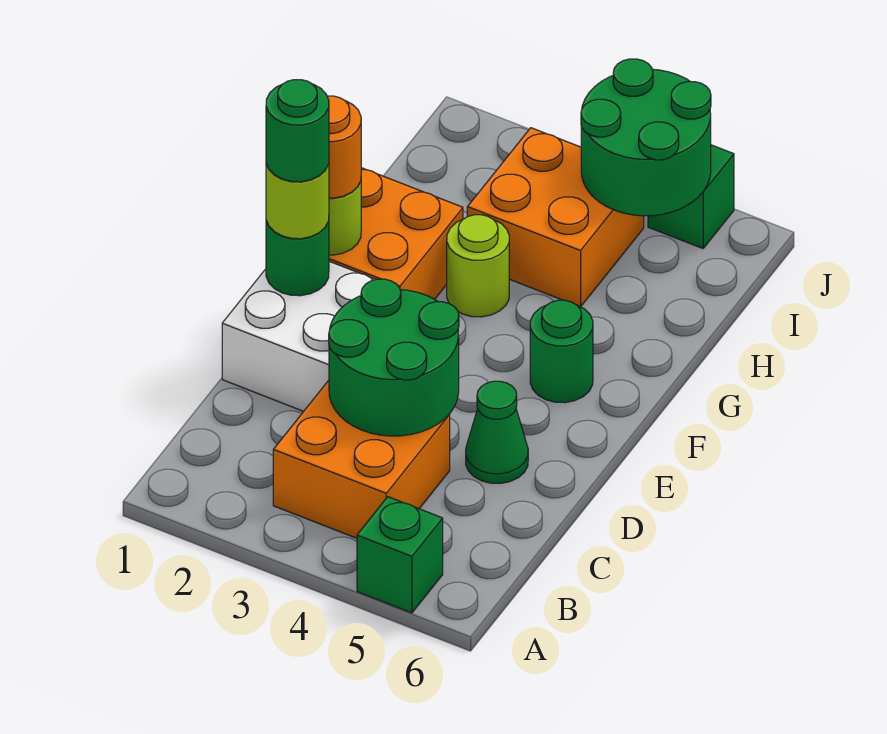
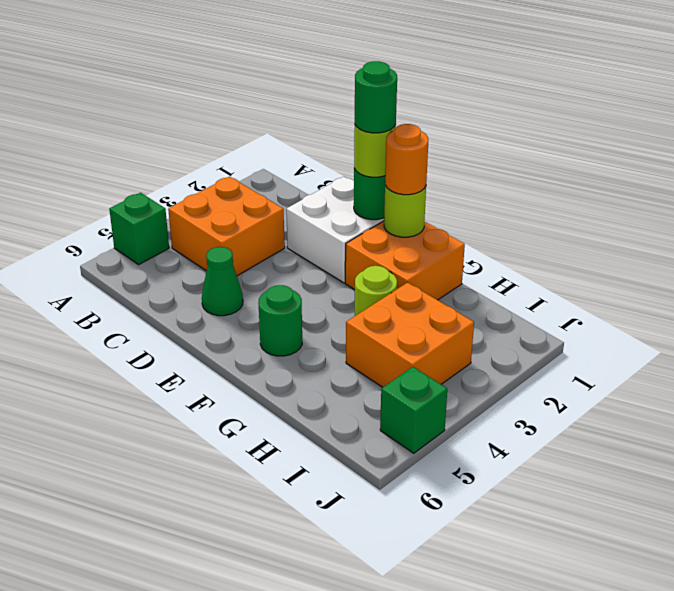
green round brick C3:D4 level 2 -> none
green round brick I4:J5 level 2 -> none

